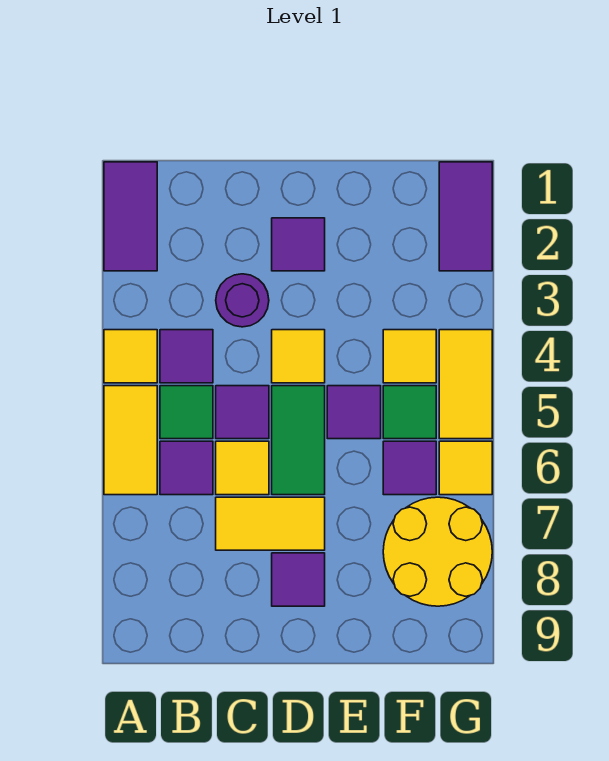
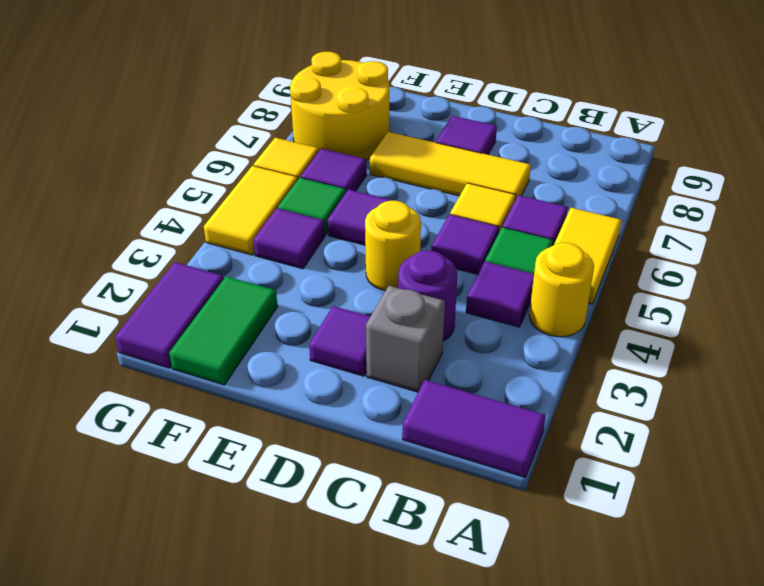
purple tile A1:A2 level 1 -> purple tile A1:B1 level 1
yellow tile A4 level 1 -> yellow round brick A4 level 1
none -> grey brick C2 level 1
yellow tile C7:D7 level 1 -> yellow tile C7:E7 level 1
yellow tile D4 level 1 -> yellow round brick D4 level 1
green tile D5:D6 level 1 -> green tile F1:F2 level 1
yellow tile F4 level 1 -> purple tile F4 level 1

